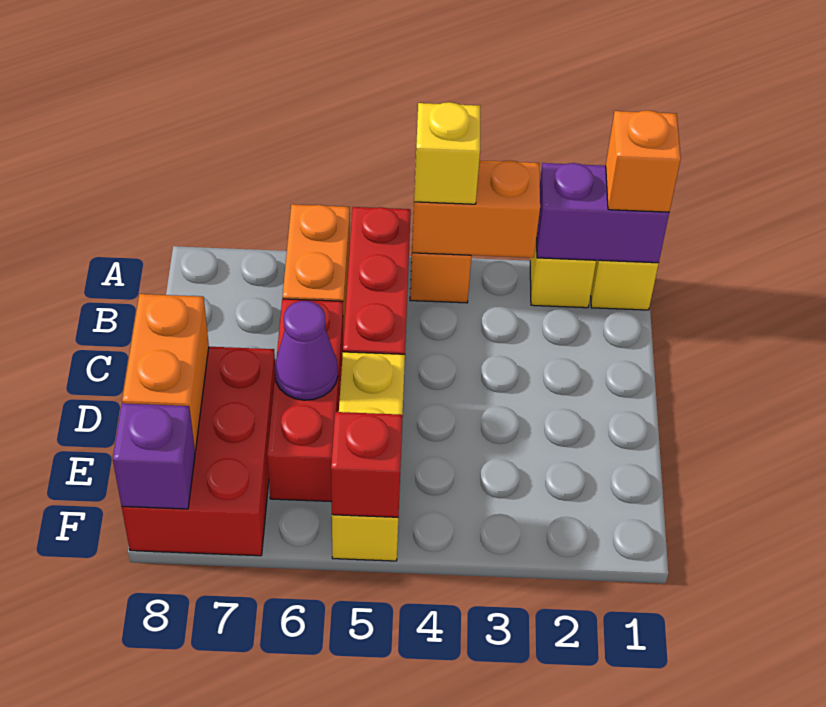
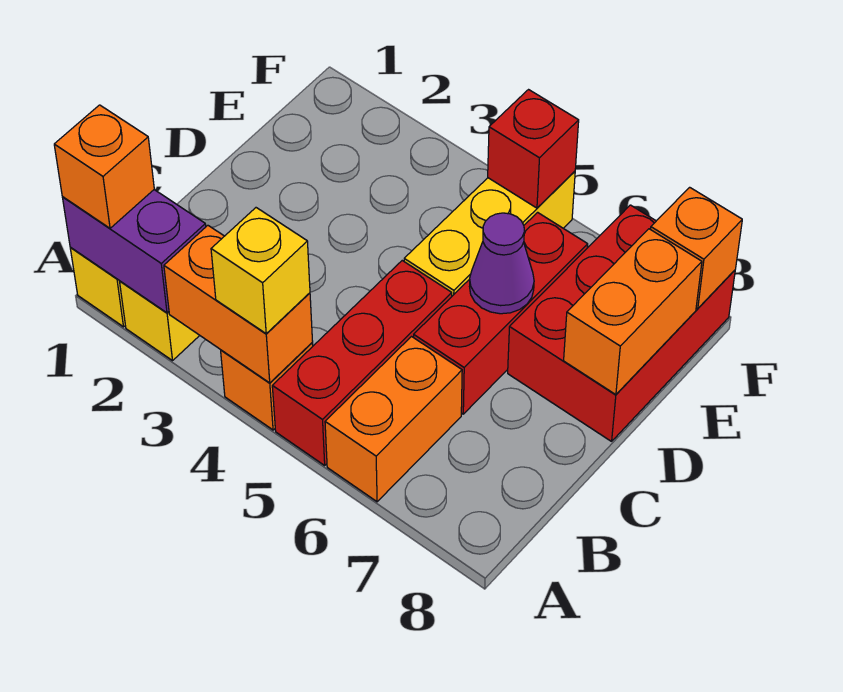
purple brick F8 level 2 -> orange brick F8 level 2

